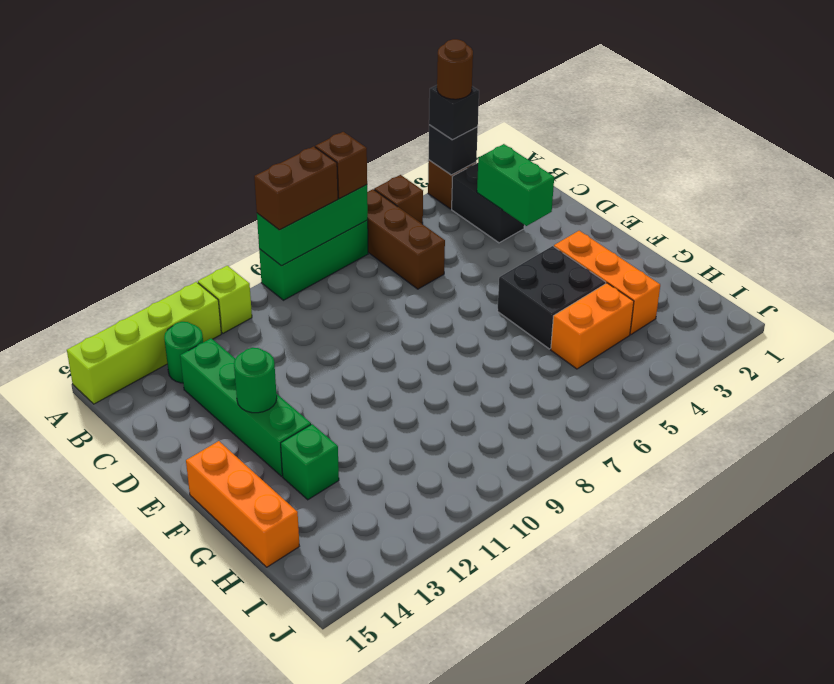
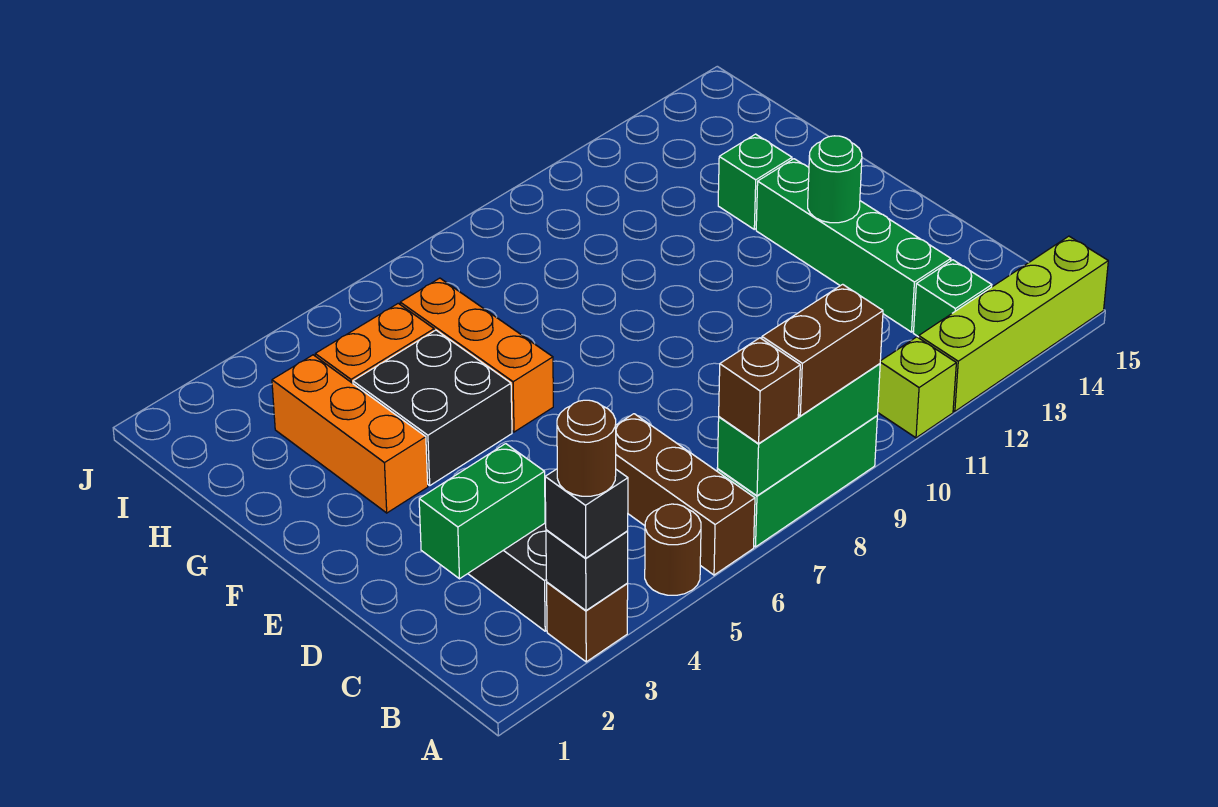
brown brick A5 level 1 -> brown round brick A5 level 1
green round brick B13 level 1 -> green brick B13 level 1
green brick C3:D3 level 2 -> green brick C2:C3 level 2
orange brick F15:H15 level 1 -> orange brick F6:H6 level 1

